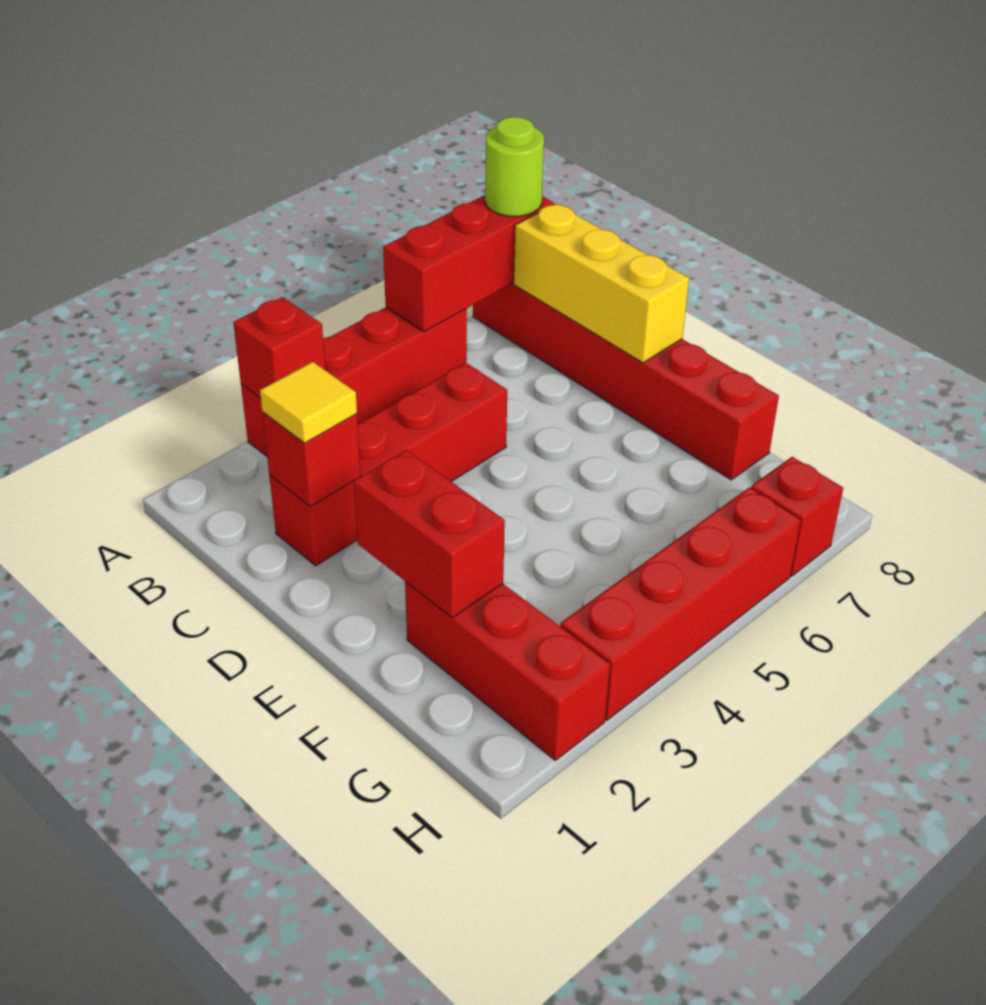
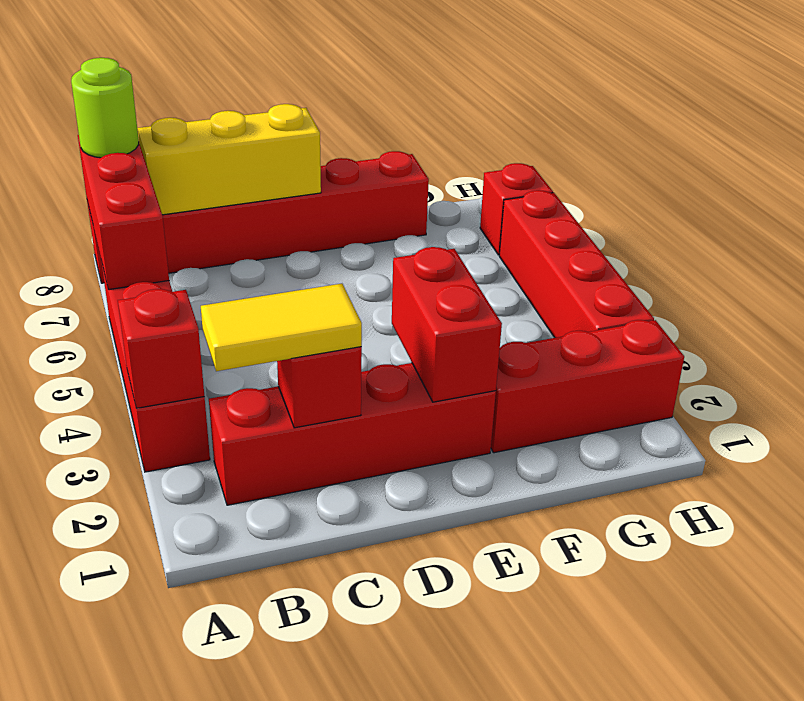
red brick C2:C5 level 1 -> red brick B2:E2 level 1
yellow tile C2 level 3 -> yellow tile B2:C2 level 3
red brick E2:F2 level 2 -> red brick E2:E3 level 2

